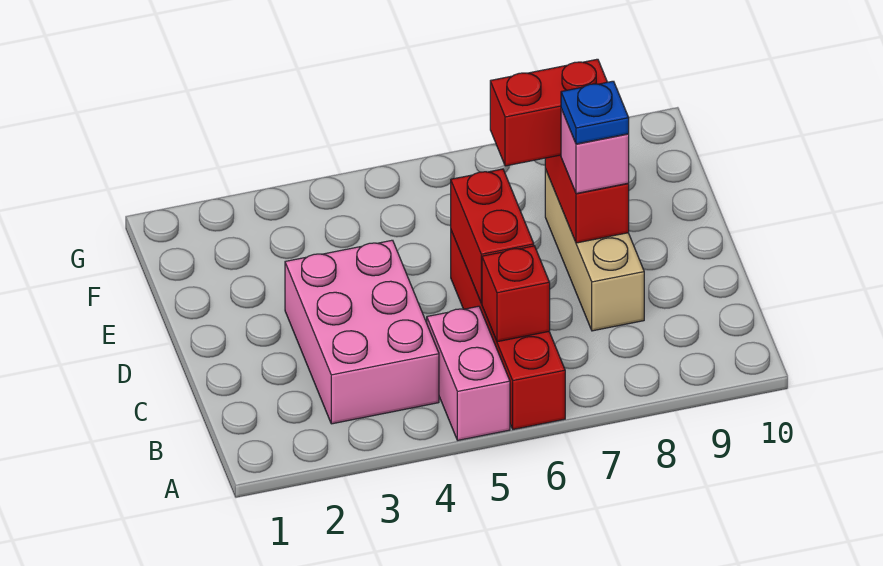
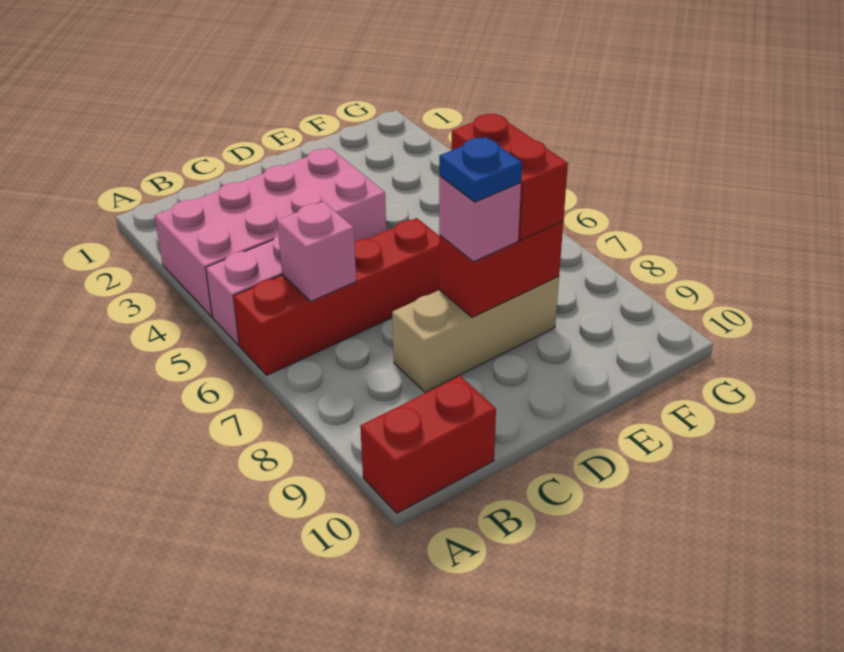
pink brick B3:D4 level 1 -> pink brick A3:D4 level 1
red brick B6 level 2 -> pink brick B6 level 2
red brick C6:D6 level 2 -> red brick A10:B10 level 1

